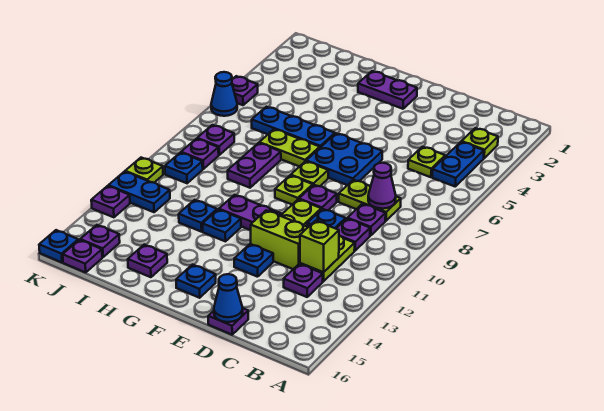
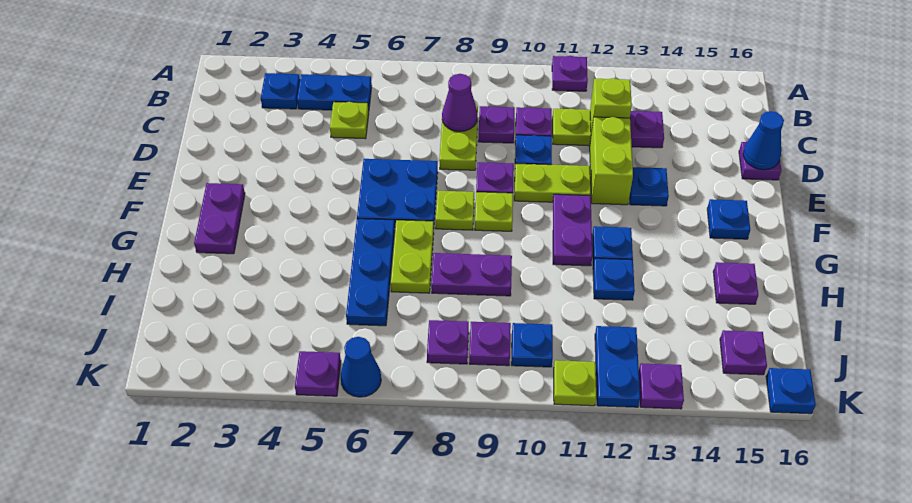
lime plate B3 level 1 -> blue plate B3 level 1
purple plate J16 level 1 -> purple plate A11 level 1

